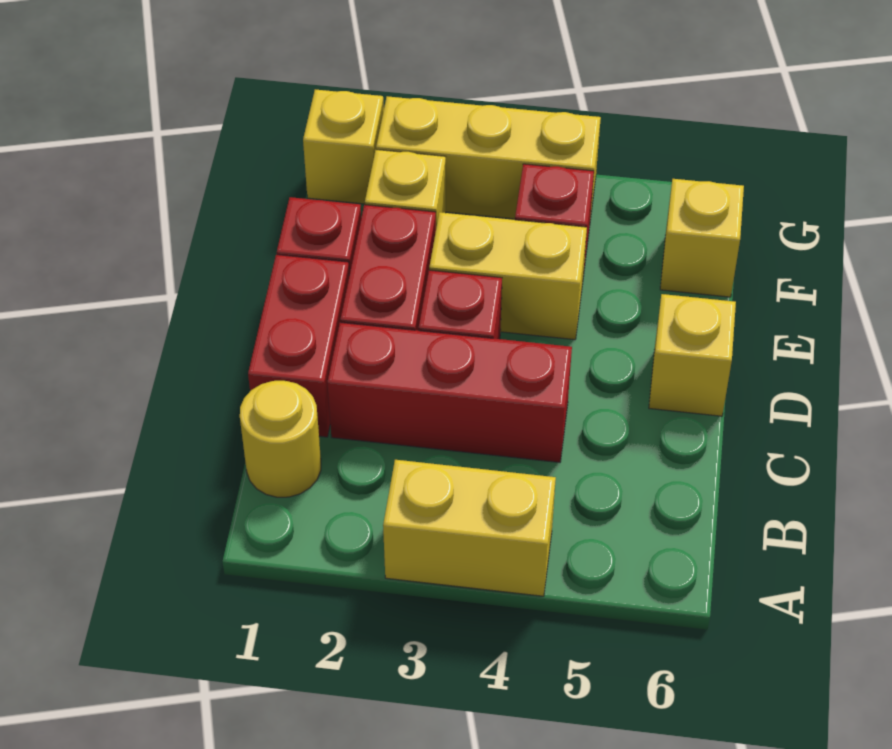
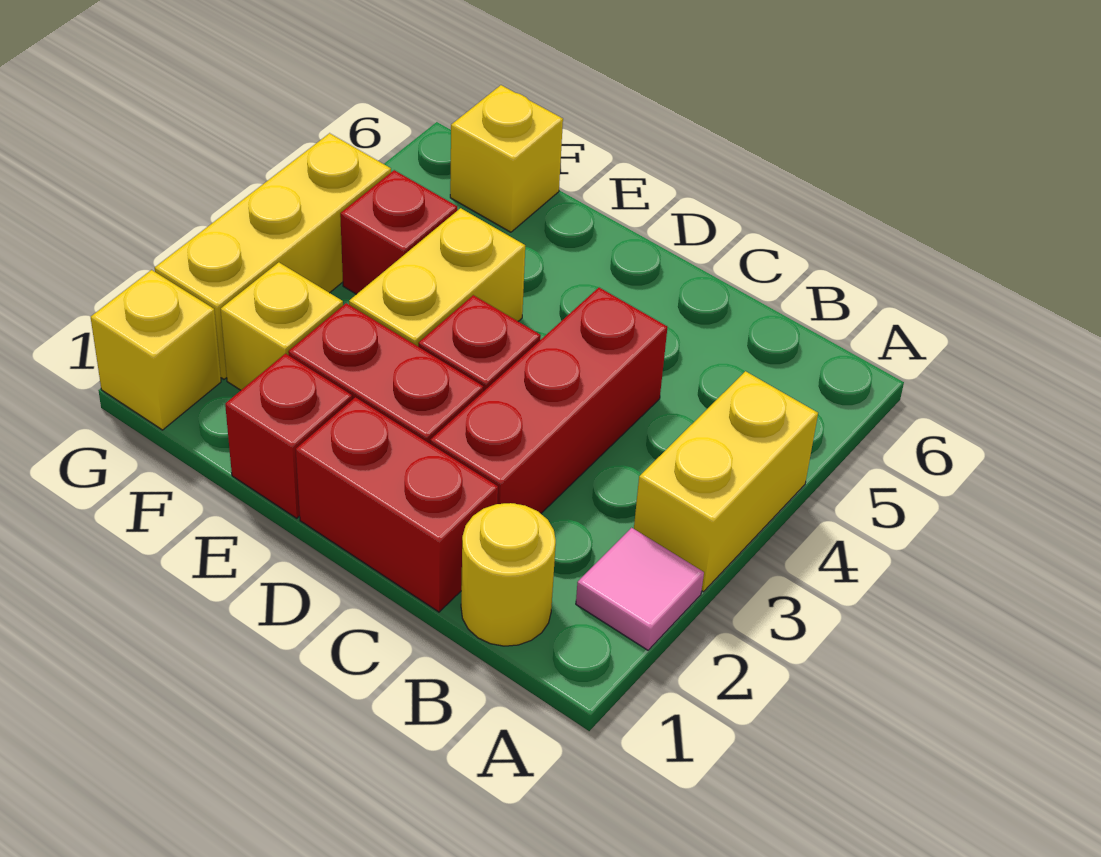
none -> pink tile A2 level 1
yellow brick D6 level 1 -> none

